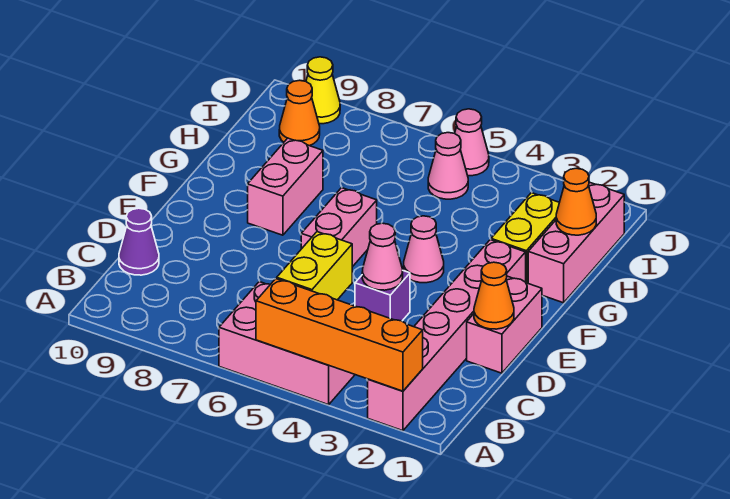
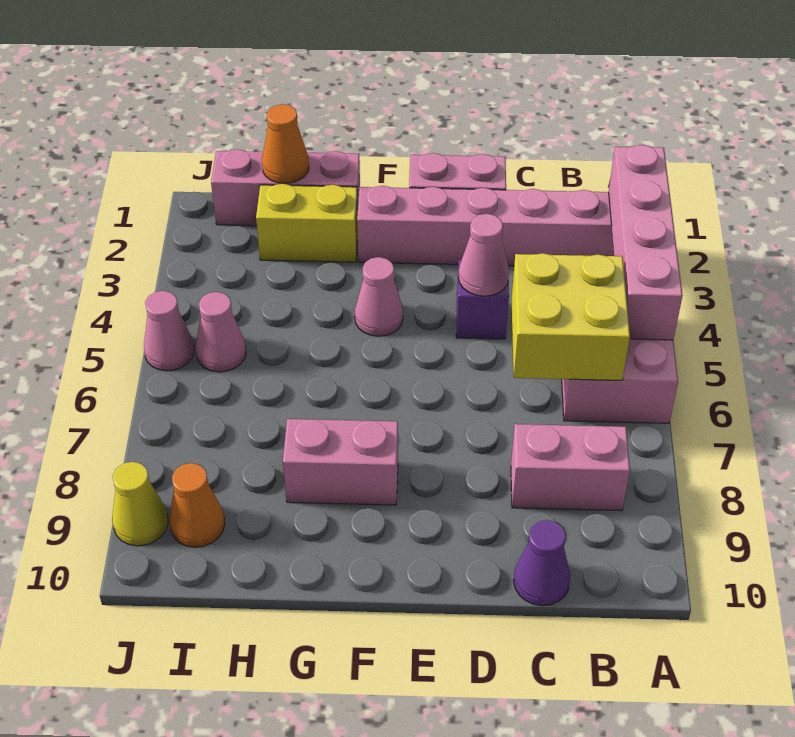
orange brick A2:A5 level 2 -> pink brick A2:A5 level 2
yellow brick B5:C5 level 2 -> yellow brick B5:C6 level 2
orange cone D1 level 2 -> none
pink brick E6:F6 level 1 -> pink brick B8:C8 level 1

